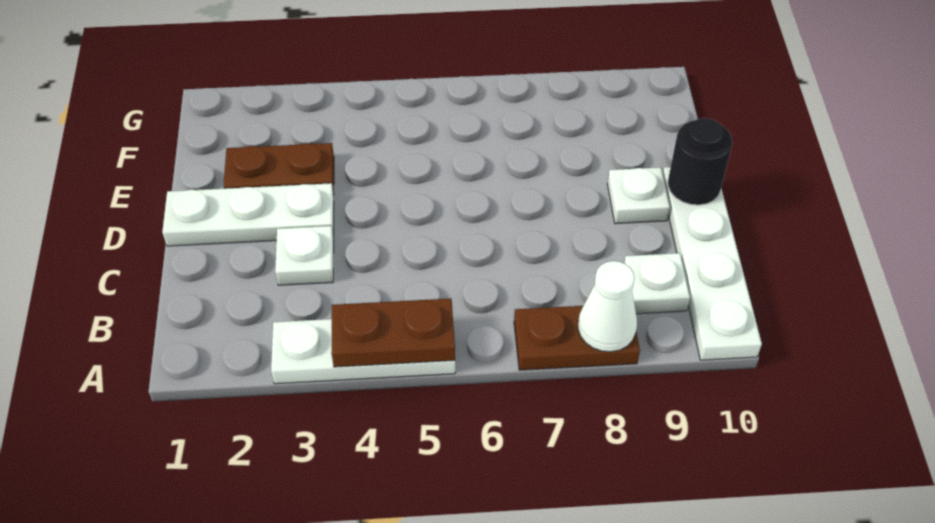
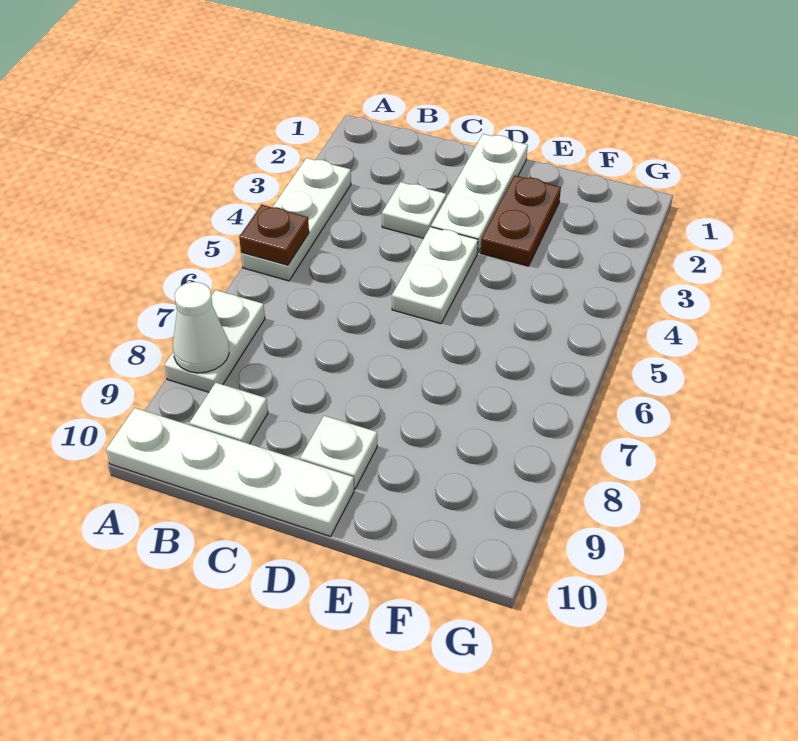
brown plate A4:A5 level 2 -> brown plate A5 level 2
brown plate A7:A8 level 1 -> white plate A7:A8 level 1
none -> white plate D4:D5 level 1
black round brick D10 level 2 -> none

